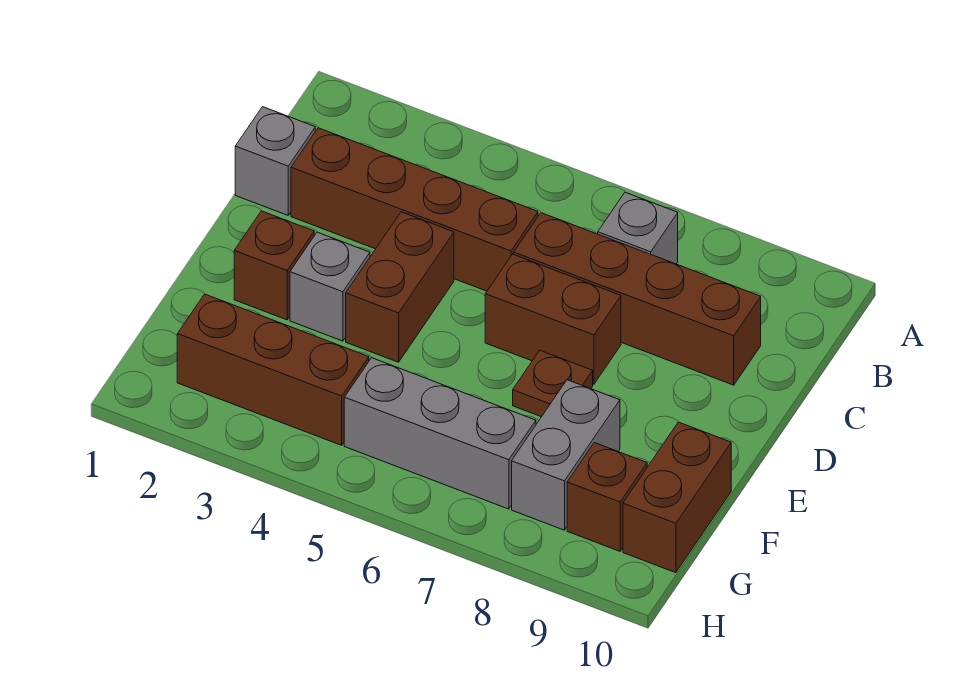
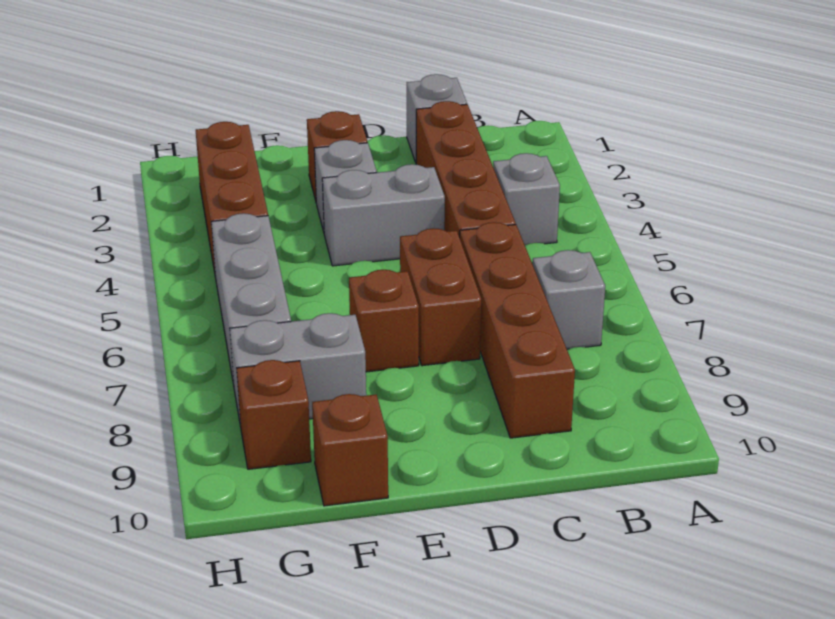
none -> grey brick B4 level 1
brown brick D4:E4 level 1 -> grey brick D4:E4 level 1
brown plate E7 level 1 -> brown brick E7 level 1
brown brick F10:G10 level 1 -> brown brick F10 level 1

